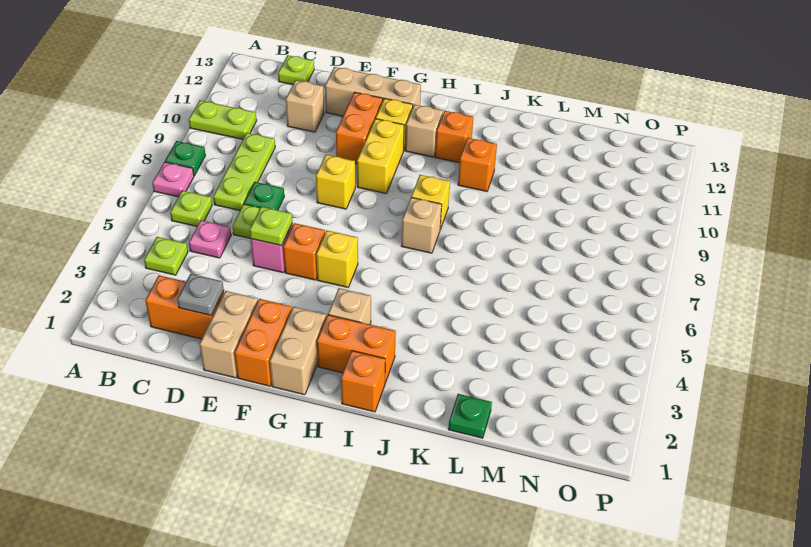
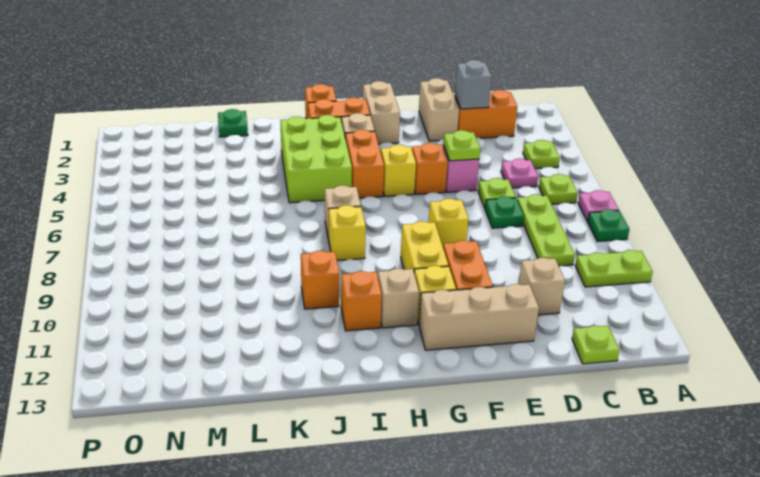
grey plate D2 level 2 -> grey brick D2 level 2
orange brick F1:F2 level 1 -> orange brick H4:H5 level 1
none -> lime brick I3:J5 level 1

